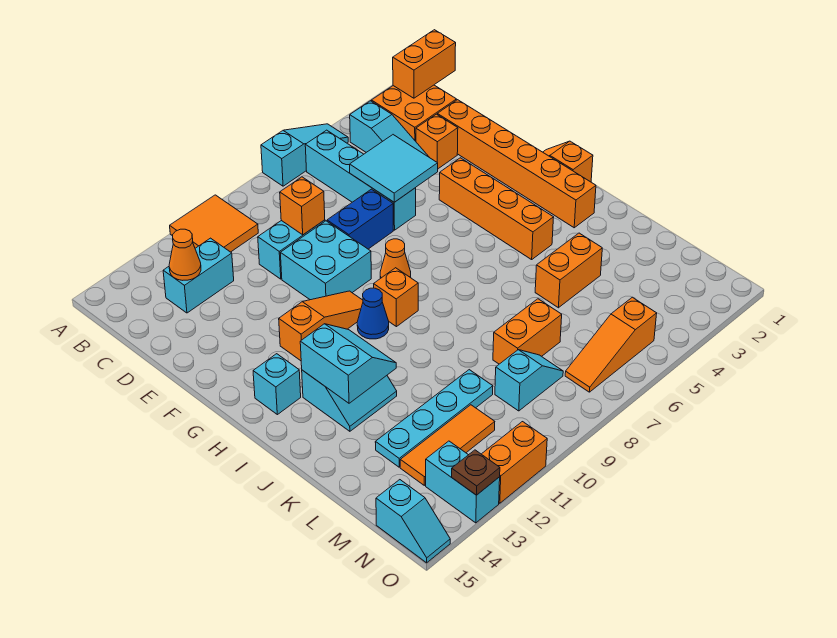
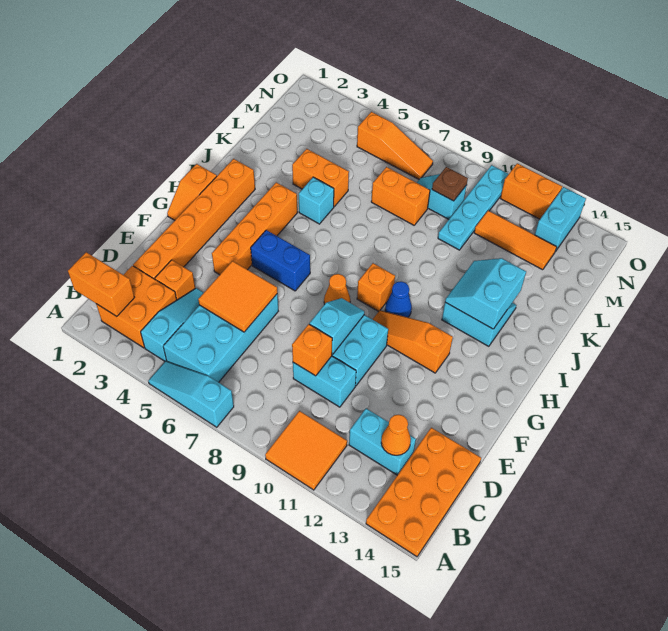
none -> orange plate A14:D15 level 1
cyan brick B6:E6 level 1 -> cyan brick B5:E6 level 1
cyan tile D5:E6 level 2 -> orange tile D5:E6 level 2
blue brick E7:E8 level 1 -> blue brick G5:G6 level 1
cyan brick H14 level 1 -> cyan brick J5 level 1
cyan plate L10:L13 level 1 -> cyan plate L10:O10 level 1
cyan slope N15:O15 level 1 top N -> cyan slope E9:F9 level 2 top E
brown plate O13 level 2 -> brown plate M9 level 2

